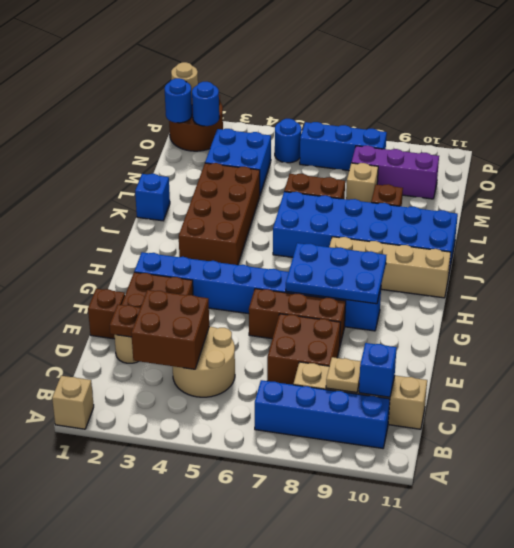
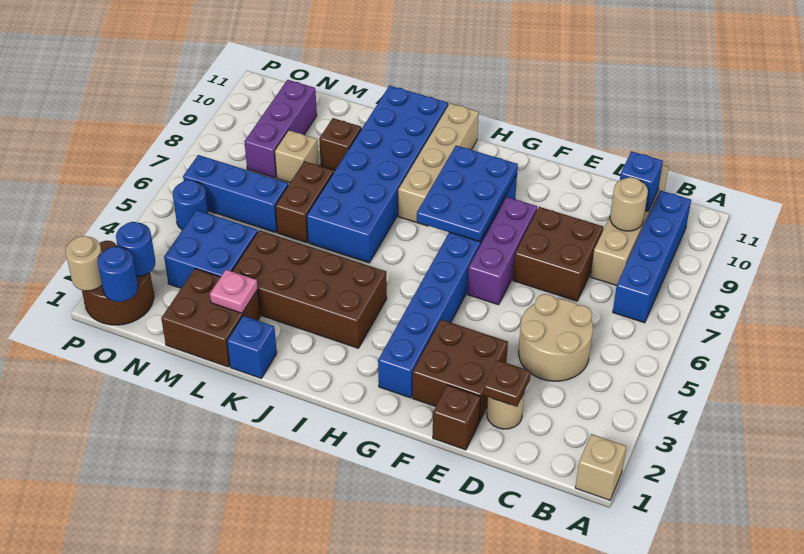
brown brick C3:D4 level 2 -> brown brick L1:M2 level 1
tan plate C9 level 2 -> tan round brick C9 level 2
brown brick F6:F8 level 1 -> purple brick F6:F8 level 1
none -> pink plate L2 level 2
blue brick O6:O8 level 1 -> blue brick M6:O6 level 1

